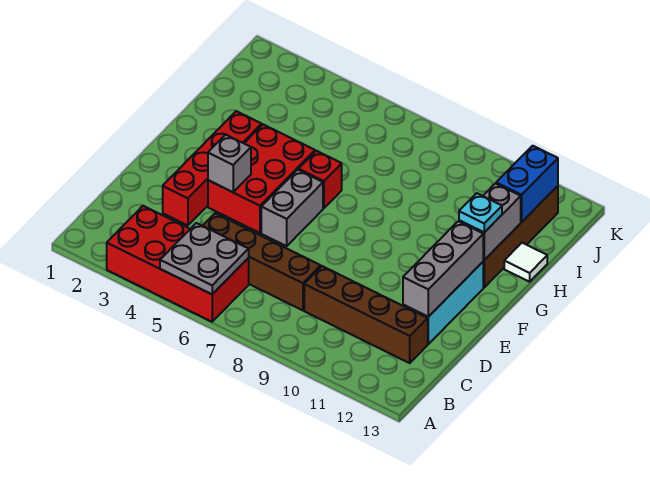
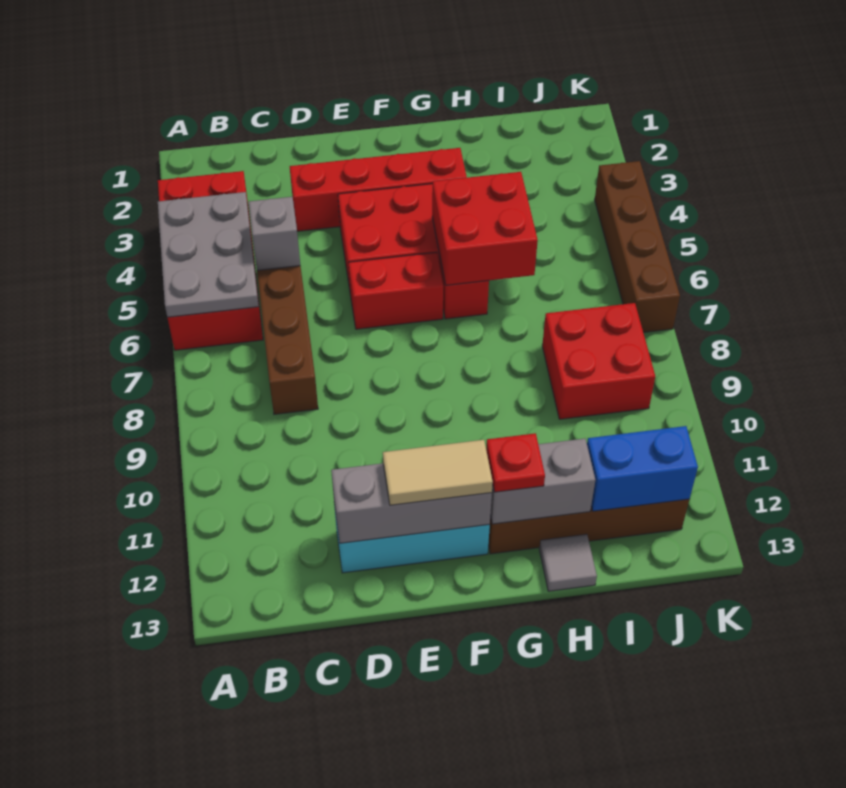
grey plate A5:B6 level 2 -> grey plate A4:B6 level 2
brown brick C9:C12 level 1 -> brown brick K4:K7 level 1
grey brick E4 level 2 -> grey brick C5 level 2
grey brick E6:F6 level 1 -> red brick E6:F6 level 1
none -> tan tile E12:F12 level 3
none -> red brick G5:H6 level 2
cyan plate G12 level 3 -> red plate G12 level 3
white tile H13 level 1 -> grey tile H13 level 1
none -> red brick I8:J9 level 1

